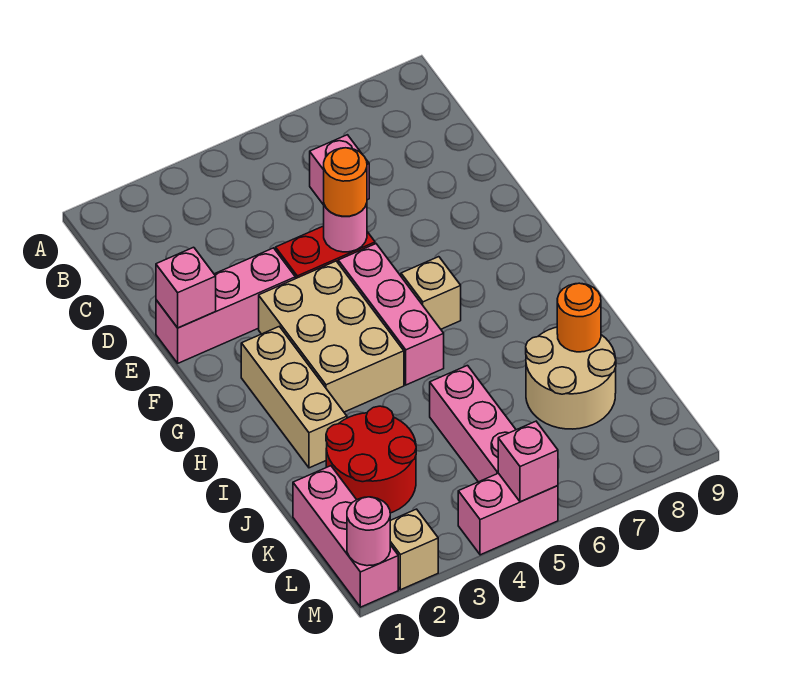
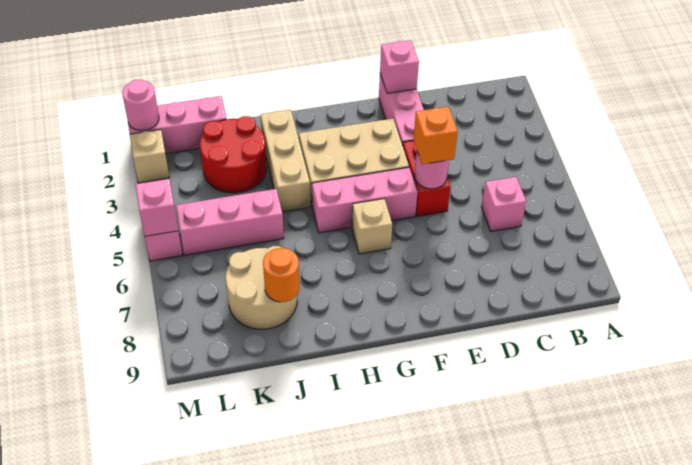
orange round brick E5 level 3 -> orange brick E5 level 3
tan brick G2:I2 level 1 -> tan brick I2:I4 level 1

